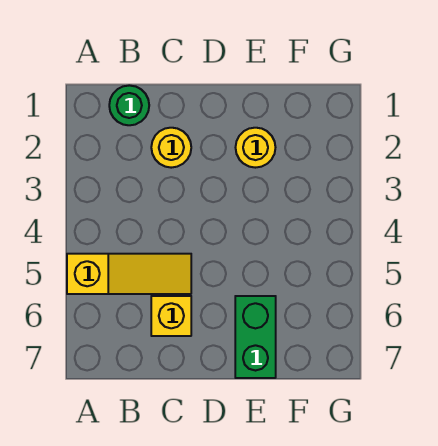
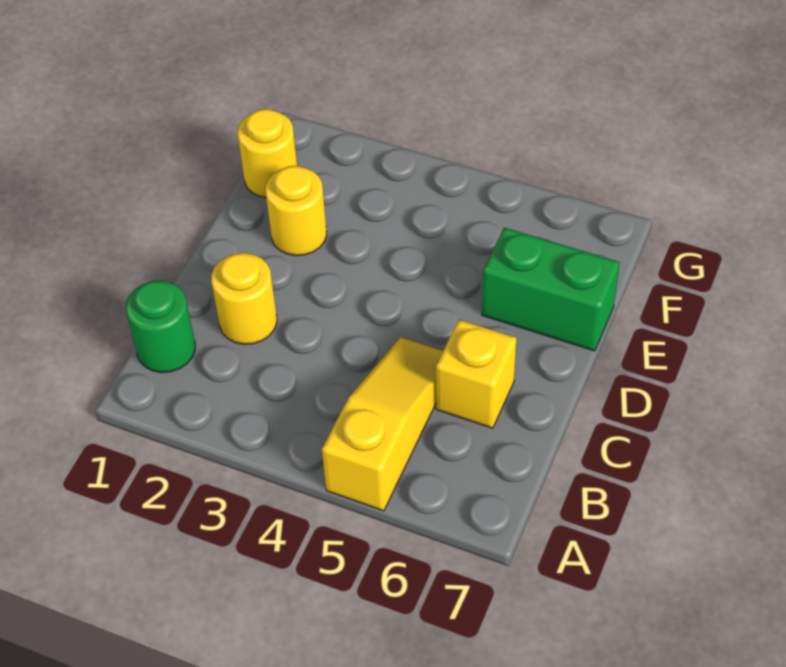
none -> yellow round brick F1 level 1

